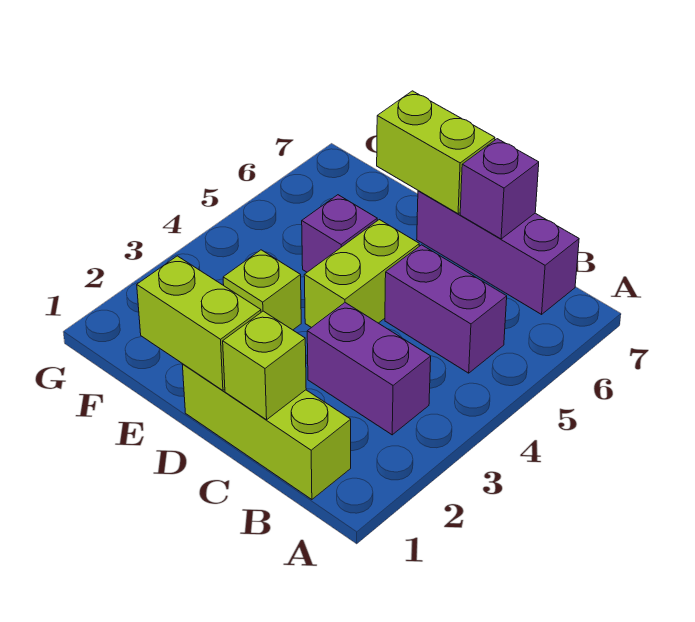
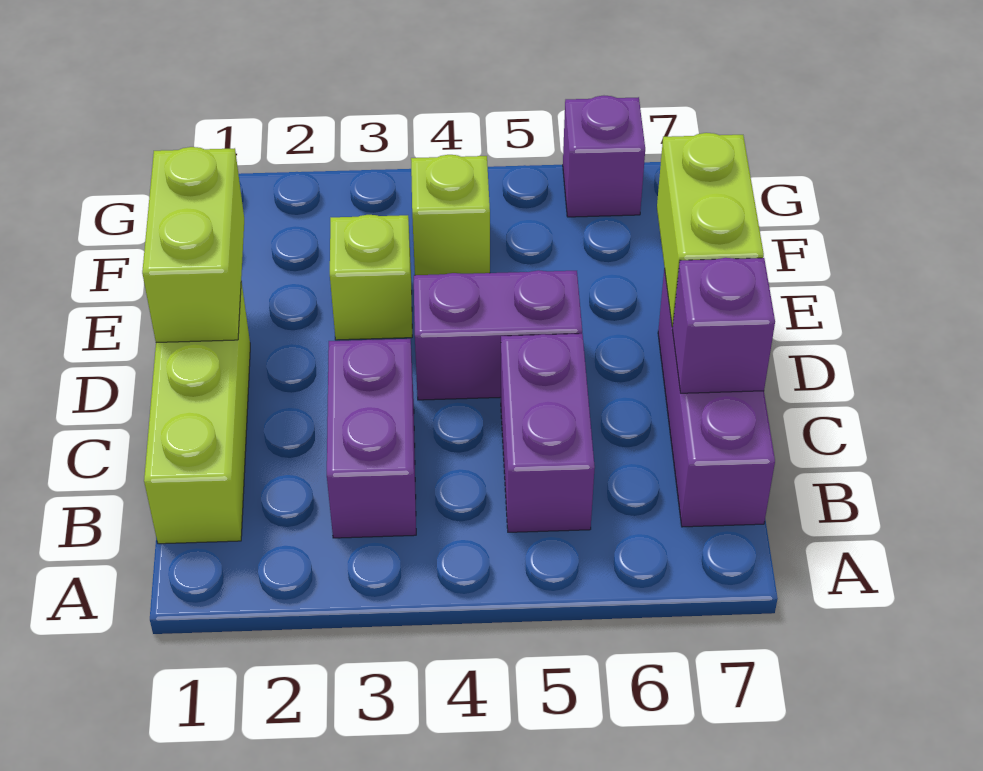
lime brick C1 level 2 -> lime brick F4 level 1
lime brick D4:D5 level 1 -> purple brick D4:D5 level 1
purple brick E5 level 1 -> purple brick G6 level 1

